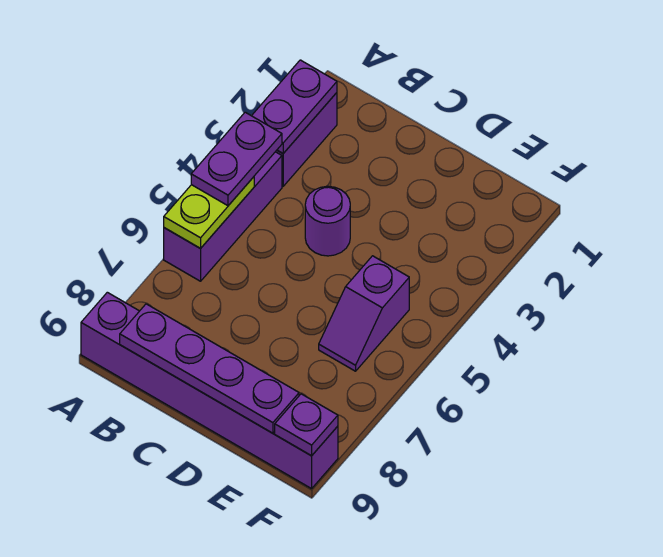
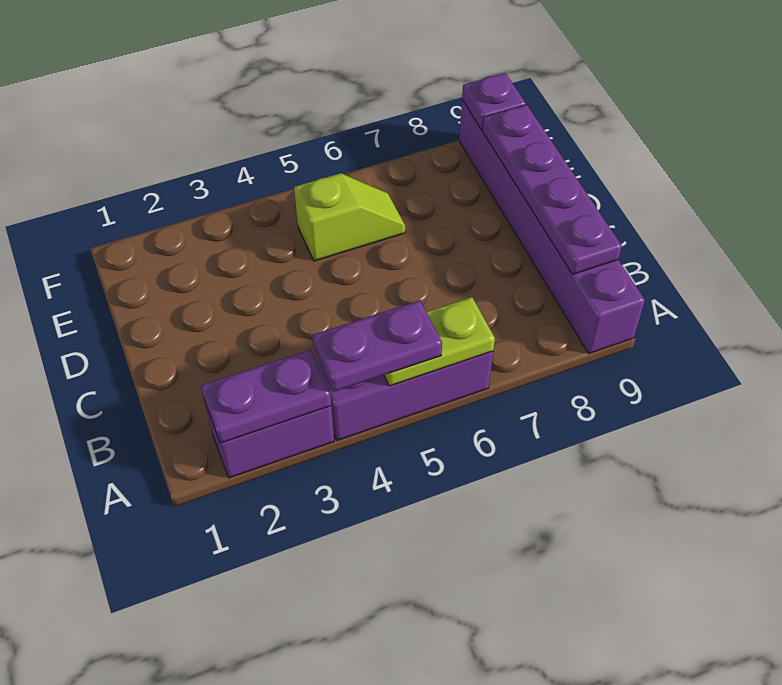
purple round brick C4 level 1 -> none
purple slope E5:E6 level 1 top 5 -> lime slope E5:E6 level 1 top 5

